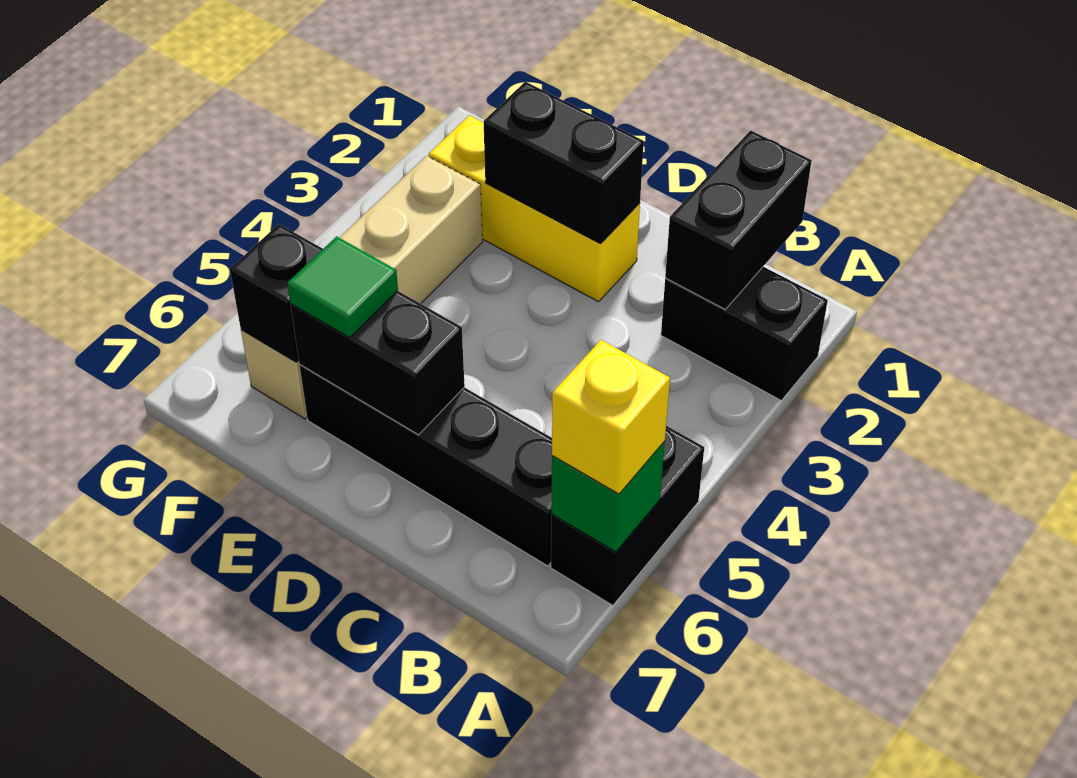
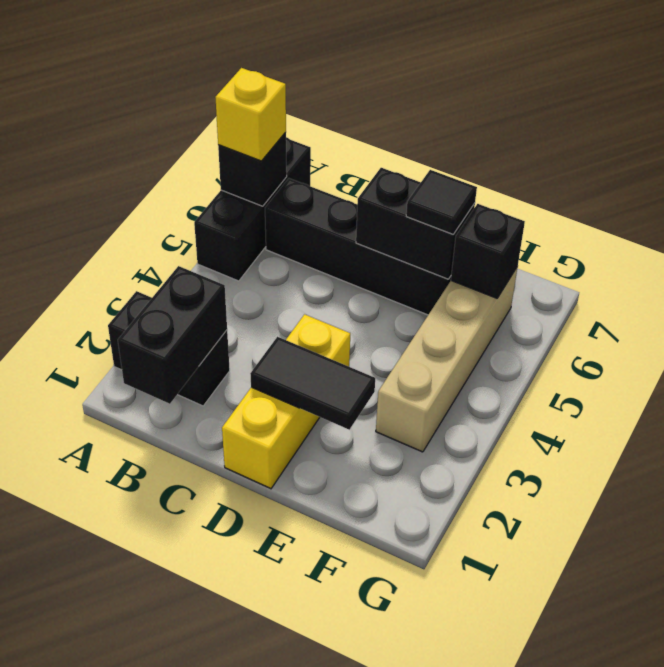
black brick A5:A6 level 1 -> black brick A5:A7 level 1
green brick A6 level 2 -> black brick A6 level 2
yellow brick D2:F2 level 1 -> yellow brick D1:D3 level 1
black brick D2:E2 level 2 -> black tile D2:E2 level 2
green tile E6 level 3 -> black tile E6 level 3

